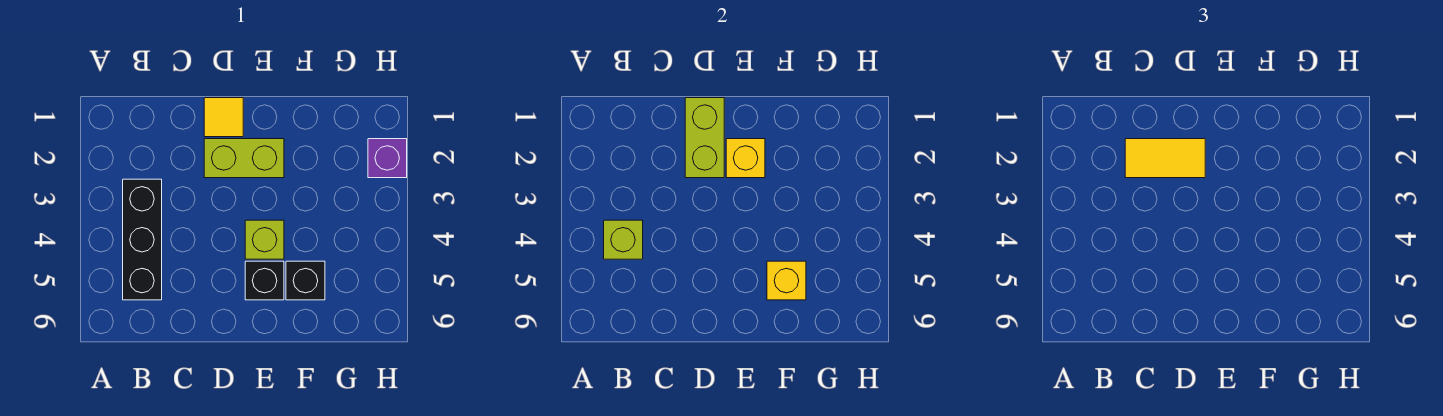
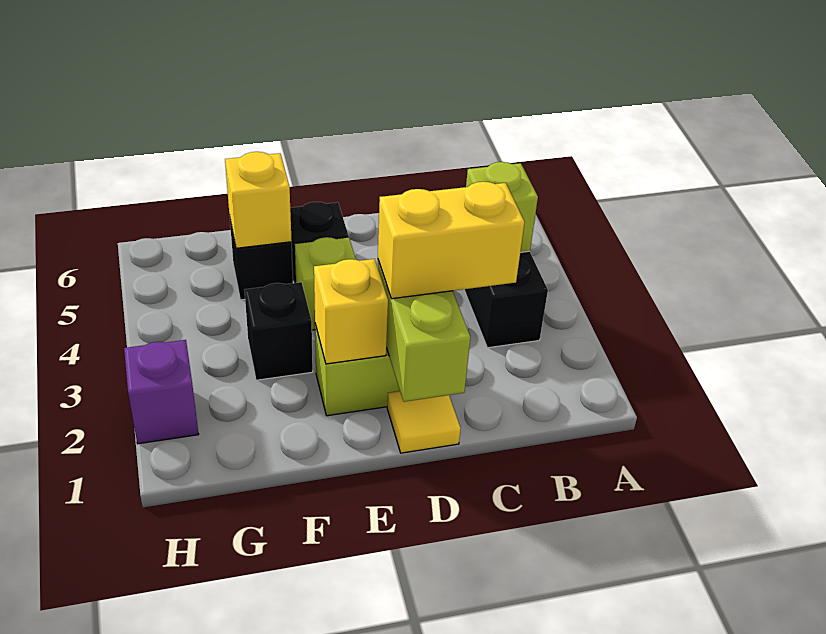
yellow tile C2:D2 level 3 -> yellow brick C2:D2 level 3
none -> black brick F3 level 1

